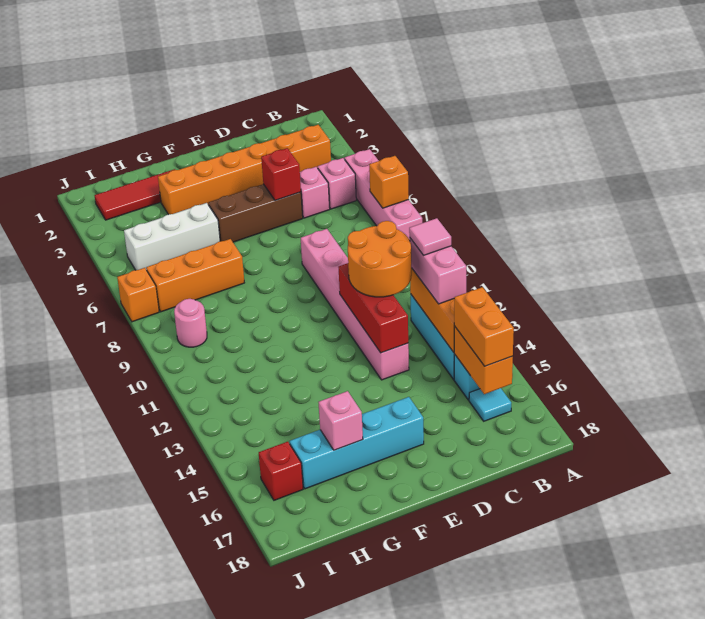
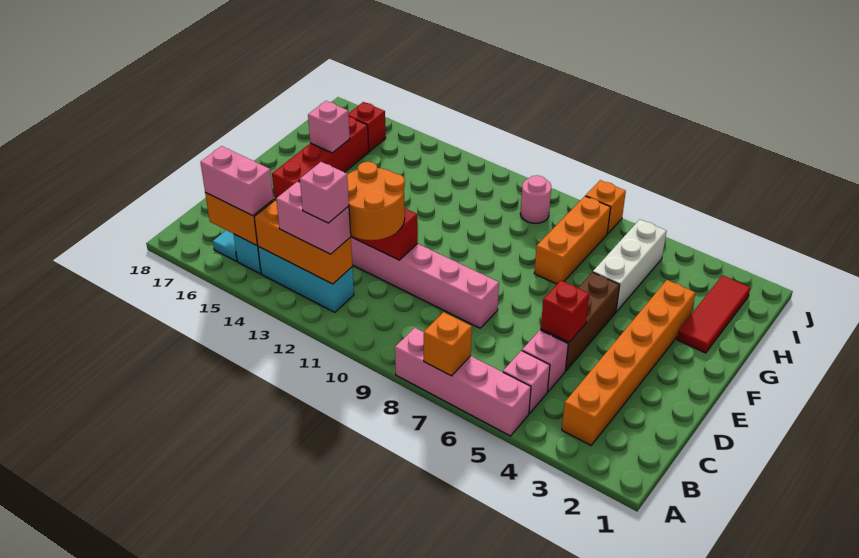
pink tile B12 level 4 -> pink brick B12 level 4
orange brick B15:B16 level 3 -> pink brick B15:B16 level 3
cyan brick E16:H16 level 1 -> red brick E16:H16 level 1

